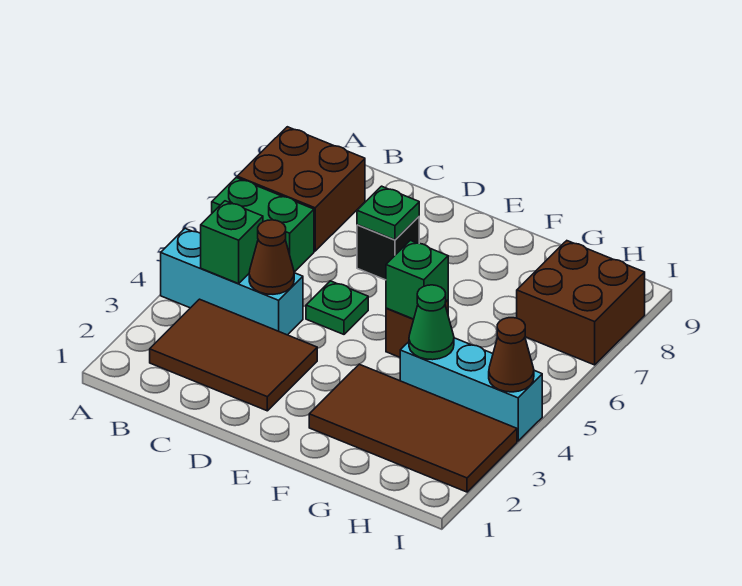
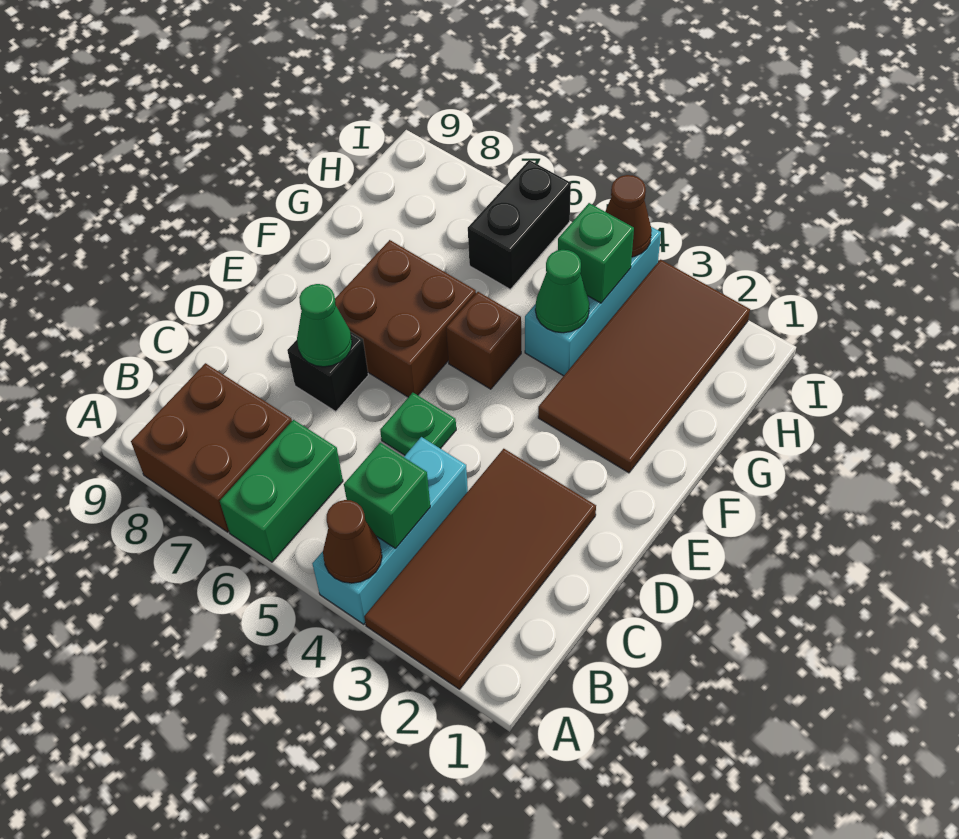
brown tile B2:D3 level 1 -> brown tile A2:D3 level 1
brown cone C4 level 2 -> brown cone A4 level 2
green plate D7 level 2 -> green cone D7 level 2
green brick F5 level 2 -> green brick H4 level 2
none -> black brick H6:I6 level 1
brown brick H7:I8 level 1 -> brown brick E6:F7 level 1

